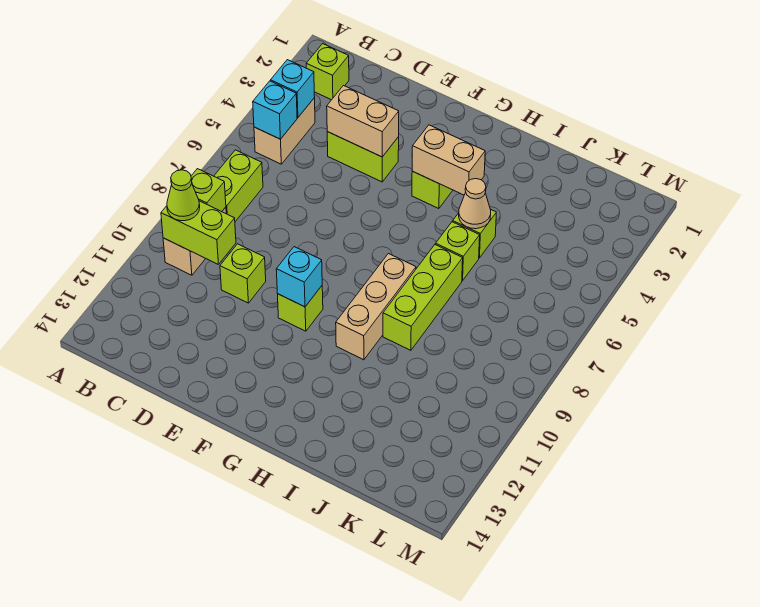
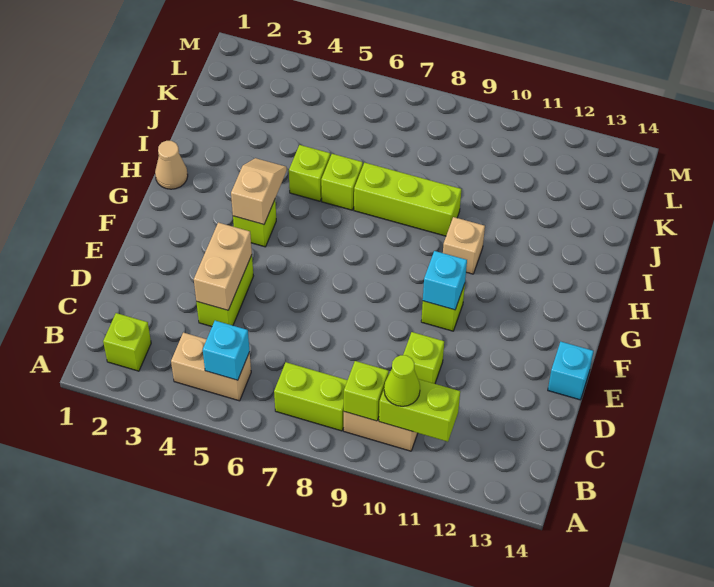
cyan brick B4 level 2 -> cyan brick E14 level 1
lime brick B10:C10 level 2 -> lime brick B10:B11 level 2
tan brick G4:H4 level 2 -> tan slope G4:H4 level 2 top G
tan brick H8:H10 level 1 -> tan brick H10 level 1
tan cone I5 level 2 -> tan cone H1 level 1

